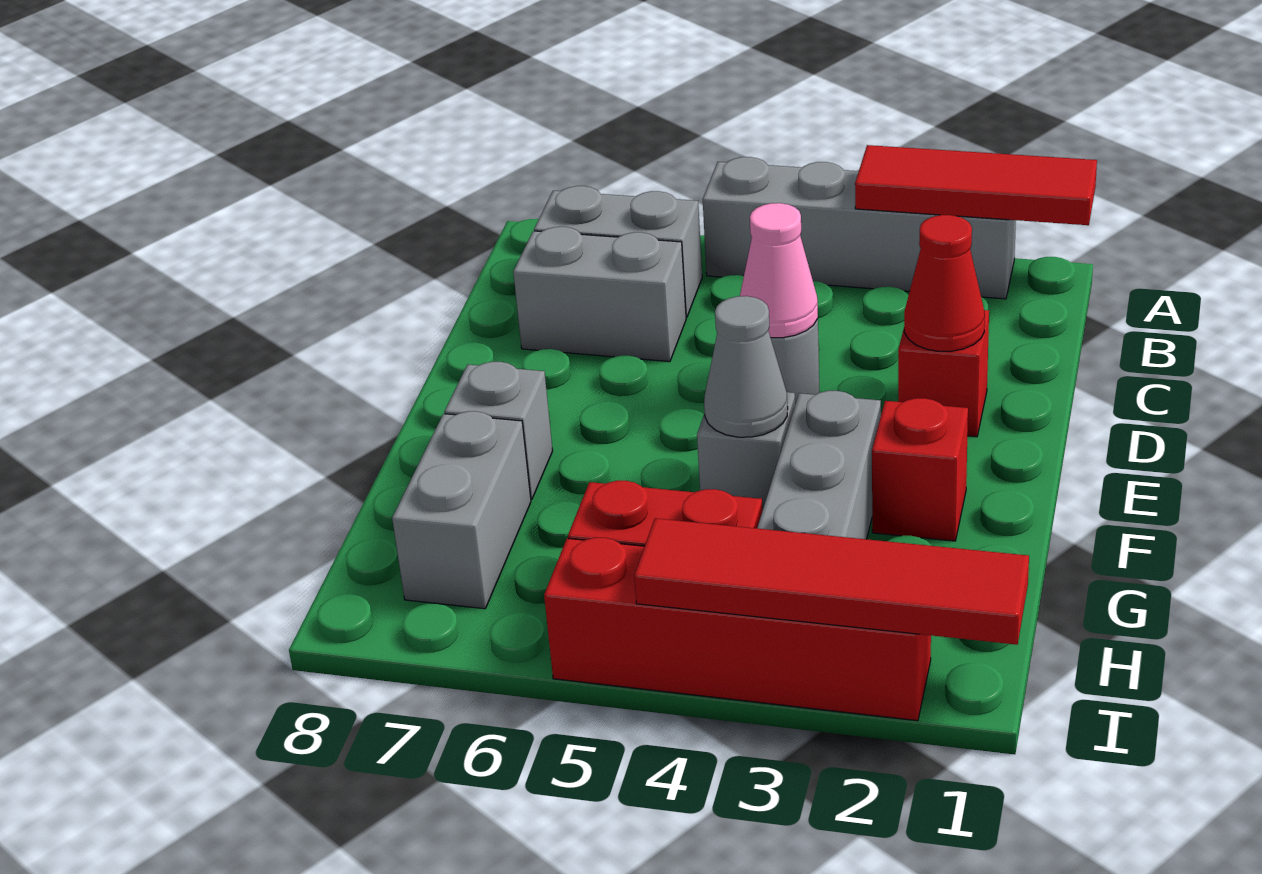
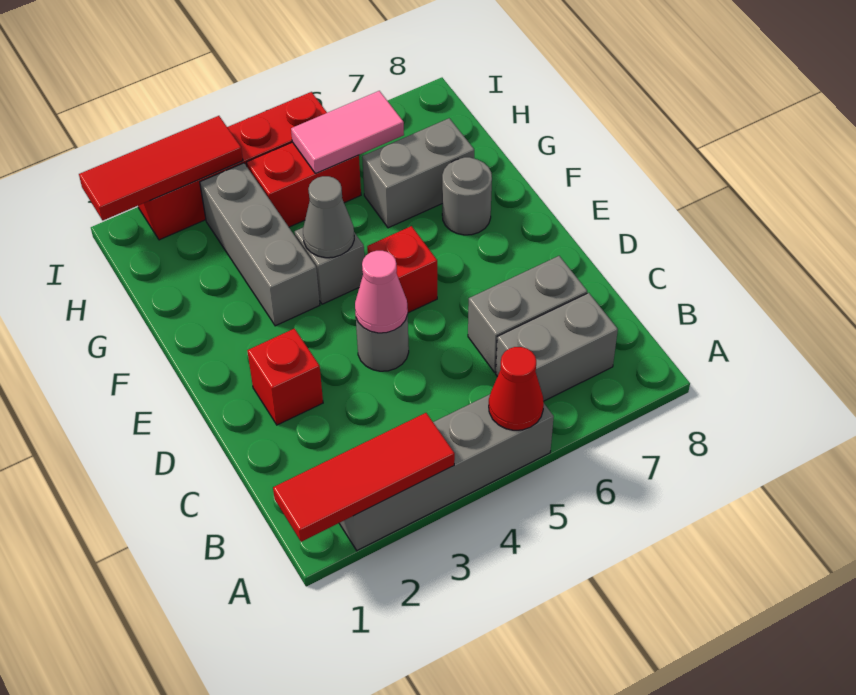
red cone D2 level 2 -> red cone A5 level 2
red brick F2 level 1 -> red brick E5 level 1
grey brick F7 level 1 -> grey round brick F7 level 1
grey brick G7:H7 level 1 -> grey brick G6:G7 level 1
none -> pink tile H5:H6 level 2
red tile I1:I4 level 2 -> red tile I1:I3 level 2

